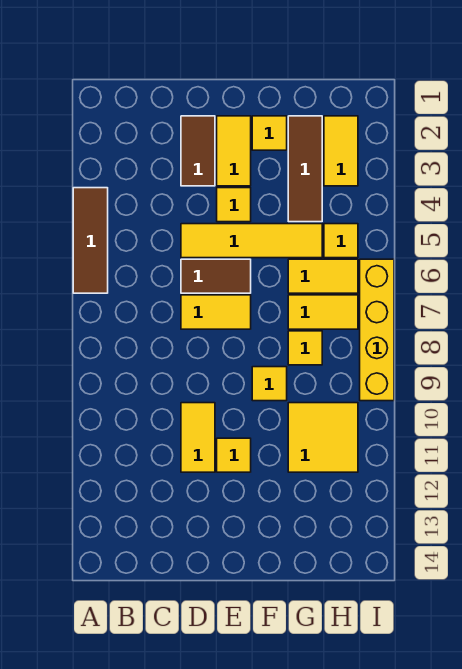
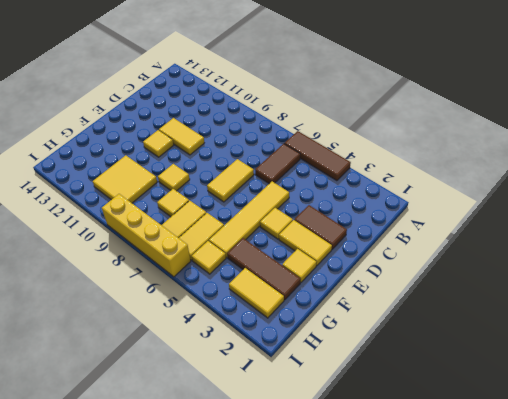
brown tile D6:E6 level 1 -> brown tile B6:C6 level 1

